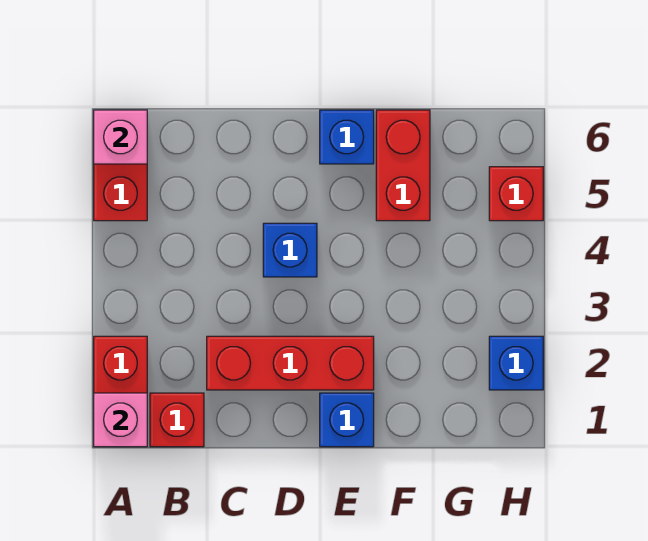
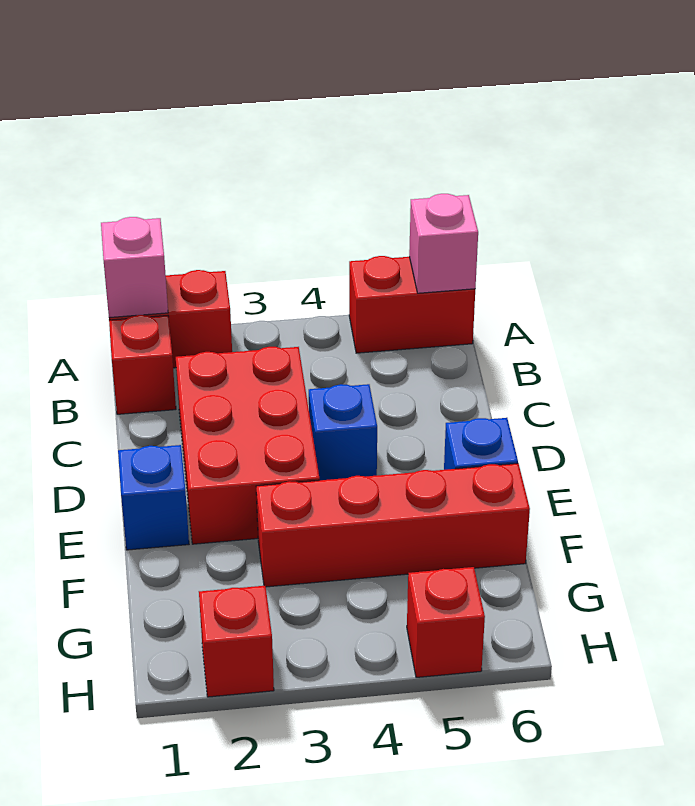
red brick C2:E2 level 1 -> red brick C2:E3 level 1
red brick F5:F6 level 1 -> red brick F3:F6 level 1
blue brick H2 level 1 -> red brick H2 level 1

